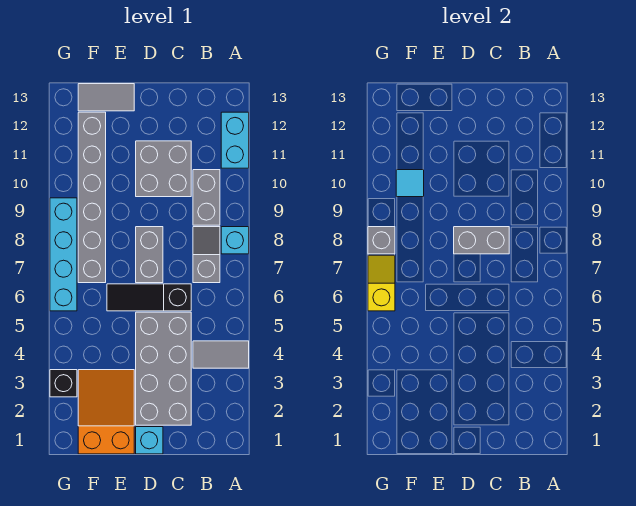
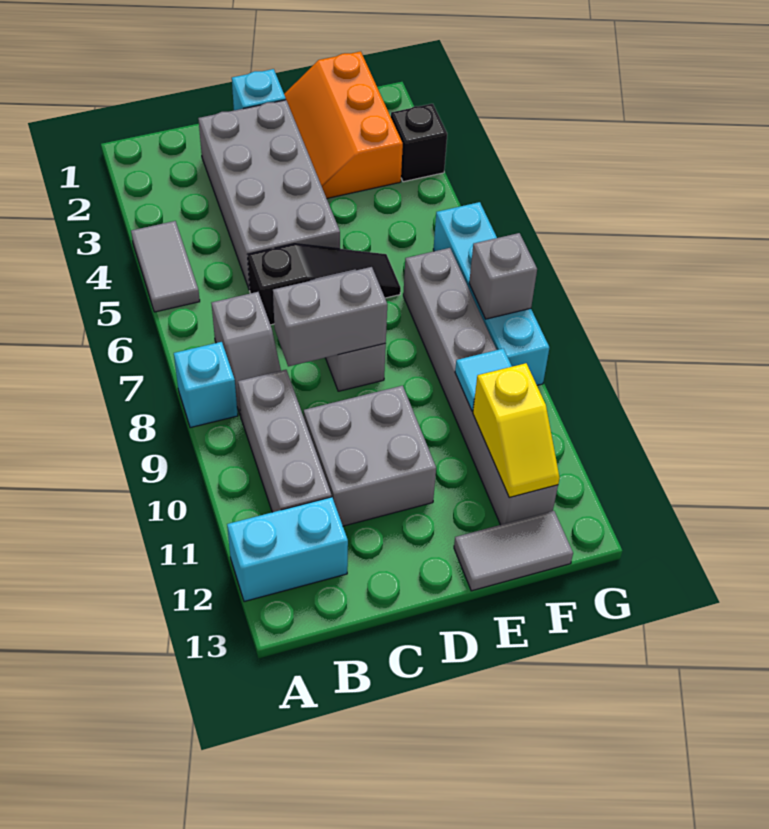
grey tile A4:B4 level 1 -> grey tile A4:A5 level 1
cyan brick A11:A12 level 1 -> cyan brick A12:B12 level 1
grey brick B9:B10 level 1 -> grey brick B9:B11 level 1
orange slope E1:F3 level 1 top 1 -> orange slope E1:F3 level 1 top F
yellow slope G6:G7 level 2 top 6 -> yellow slope F11:F12 level 2 top 11

